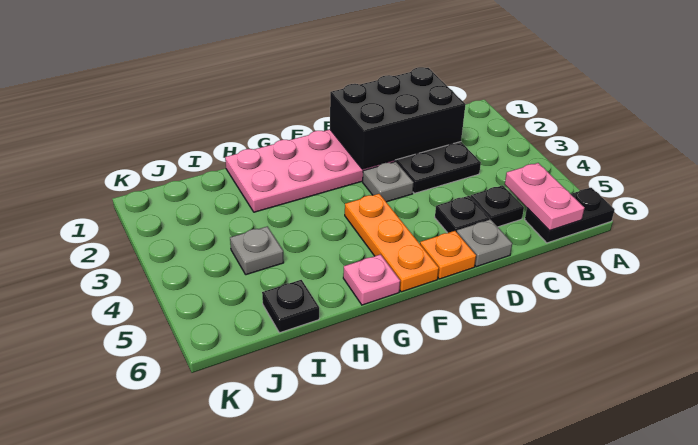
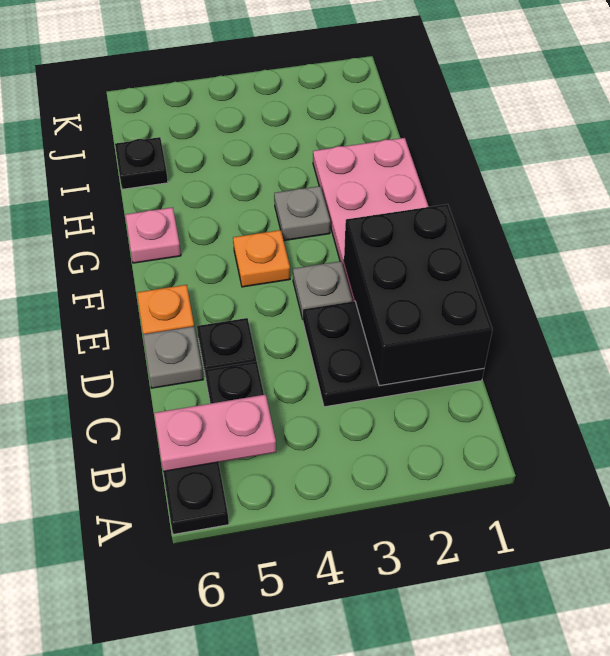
orange plate F4:F6 level 1 -> orange plate F4 level 1
grey plate I4 level 1 -> grey plate G3 level 1

